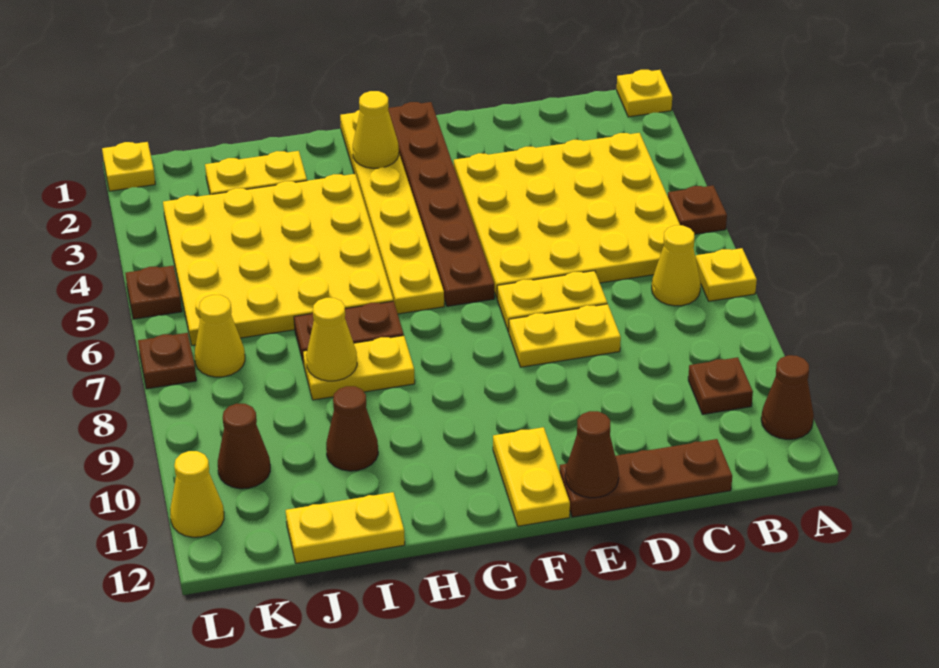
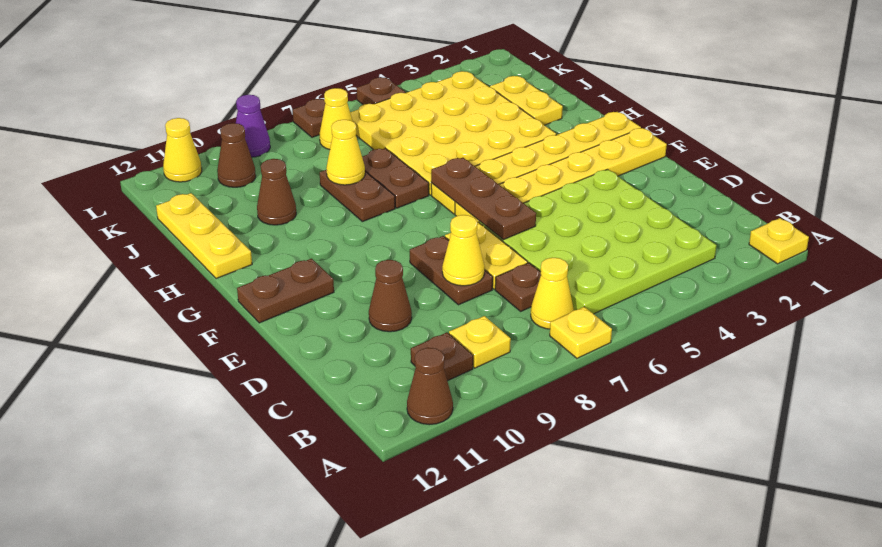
brown plate A5 level 1 -> brown plate C7 level 1
yellow plate B3:E6 level 1 -> lime plate B3:E6 level 1
brown plate C12:E12 level 1 -> brown plate E6:G6 level 2
yellow plate D8:E8 level 1 -> brown plate D8:E8 level 1
brown cone E12 level 2 -> brown cone D10 level 1
brown plate F1:F6 level 1 -> yellow plate F1:F6 level 1
yellow plate F11:F12 level 1 -> brown plate F11:F12 level 1
yellow cone G2 level 2 -> yellow cone D8 level 2
yellow plate H8:I8 level 1 -> brown plate H8:I8 level 1
yellow plate I12:J12 level 1 -> yellow plate H12:J12 level 1
yellow plate L1 level 1 -> yellow plate B9 level 1
none -> purple cone L9 level 1

